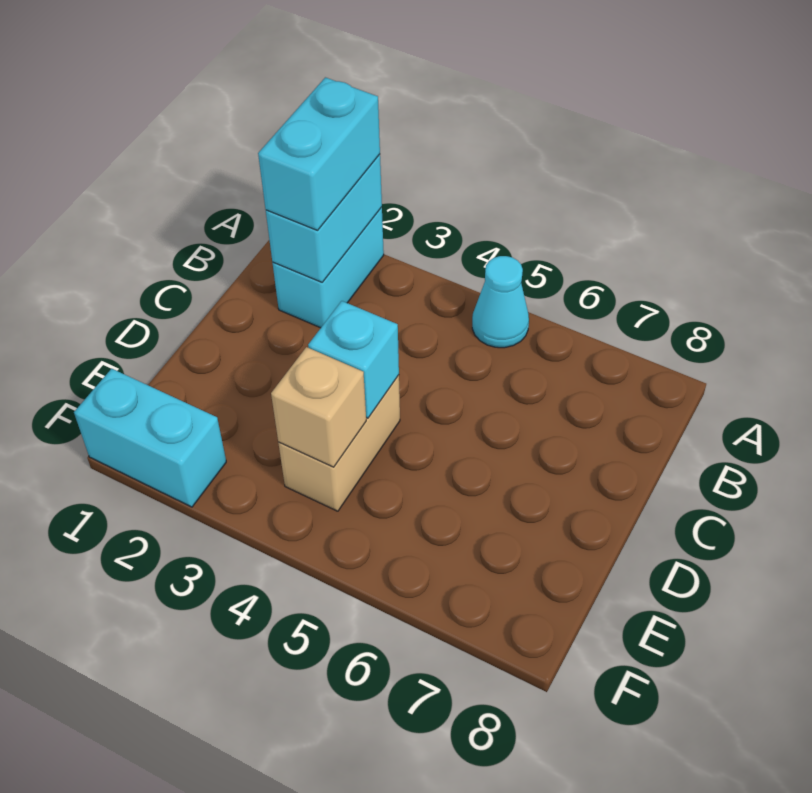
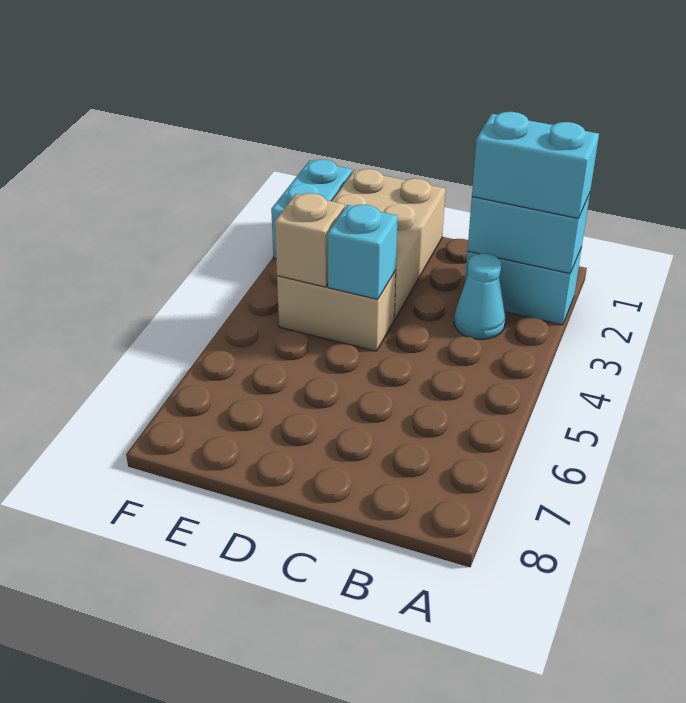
cyan cone A5 level 1 -> cyan cone B3 level 1
none -> tan brick D1:E3 level 1

